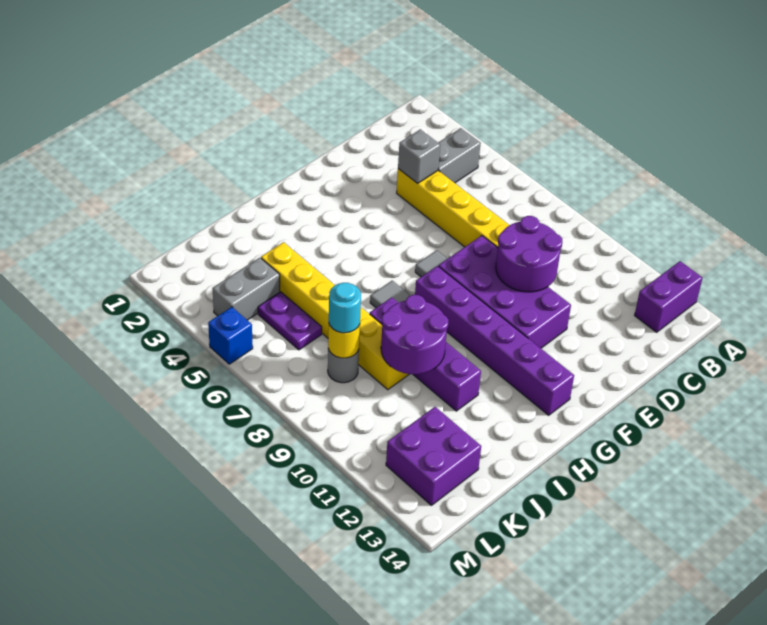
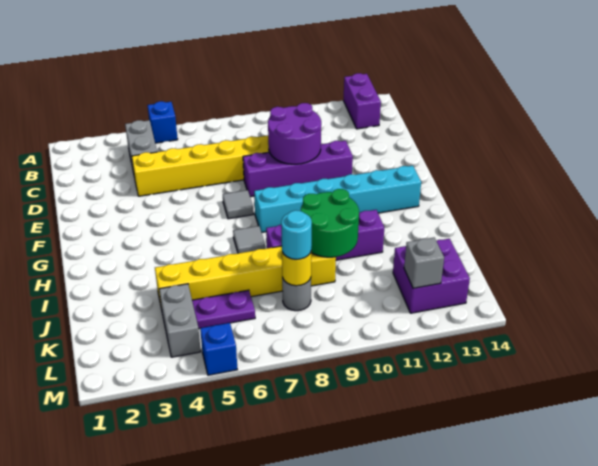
none -> blue brick A5 level 1
grey brick D4 level 2 -> grey brick L12 level 2
purple brick E8:F11 level 1 -> purple brick E8:E11 level 1
purple brick G8:G13 level 1 -> cyan brick G8:G13 level 1
purple round brick I9:J10 level 2 -> green round brick I9:J10 level 2

